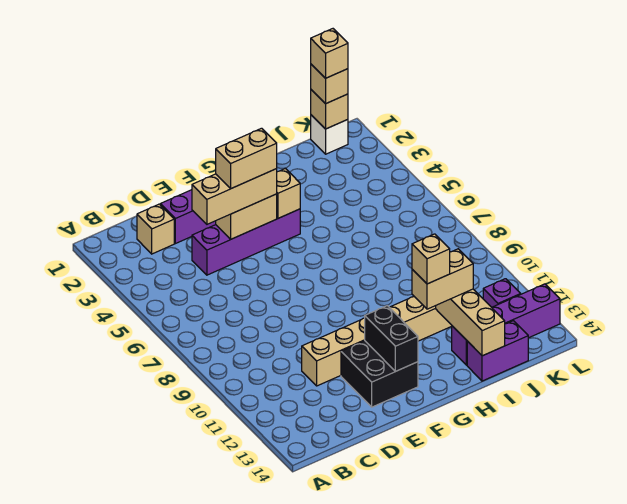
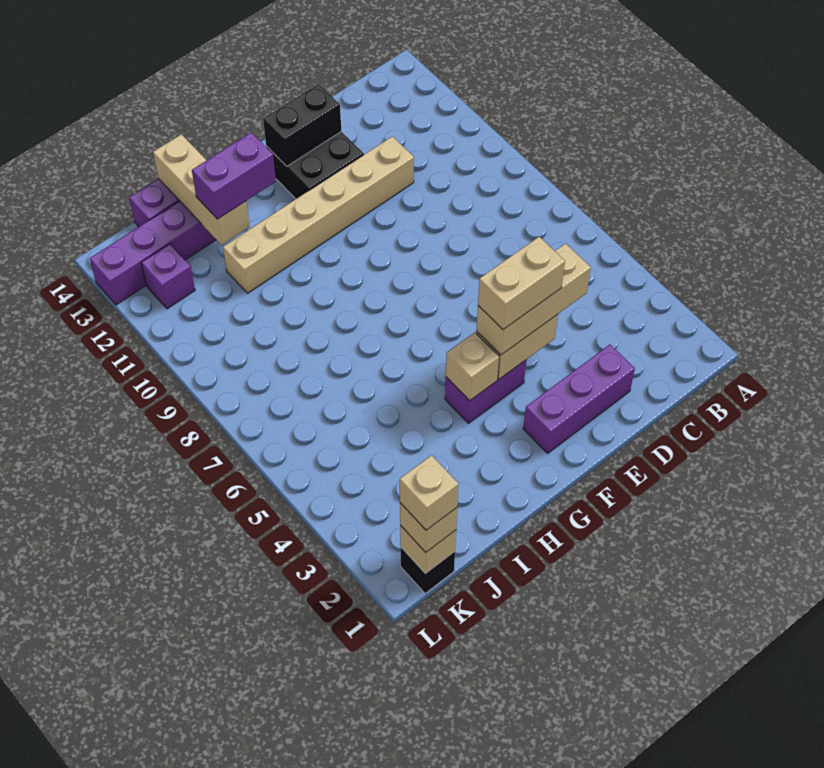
tan brick C2 level 1 -> none
purple brick D4:G4 level 1 -> purple brick F4:G4 level 1
black brick F12:F13 level 2 -> black brick E13:F13 level 2
tan brick H12:I12 level 3 -> purple brick H12:I12 level 3
tan brick H12 level 4 -> none
white brick K1 level 1 -> black brick K1 level 1

